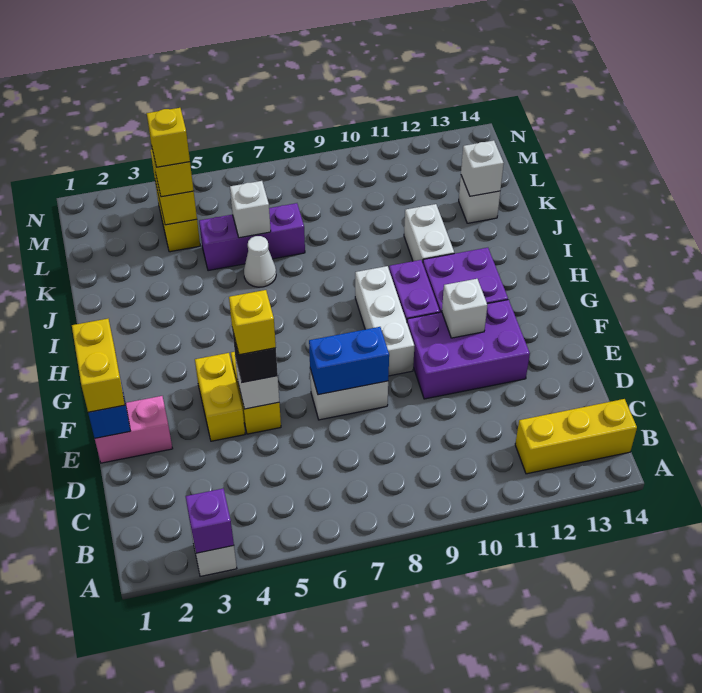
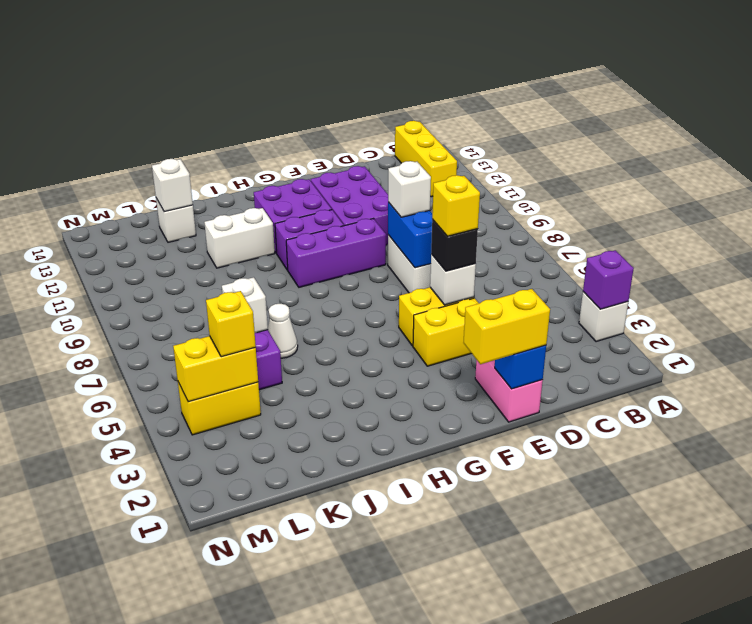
white brick F9:H9 level 1 -> purple brick F9:H9 level 1
white brick F11 level 2 -> white brick E8 level 3
yellow brick L4 level 4 -> none

